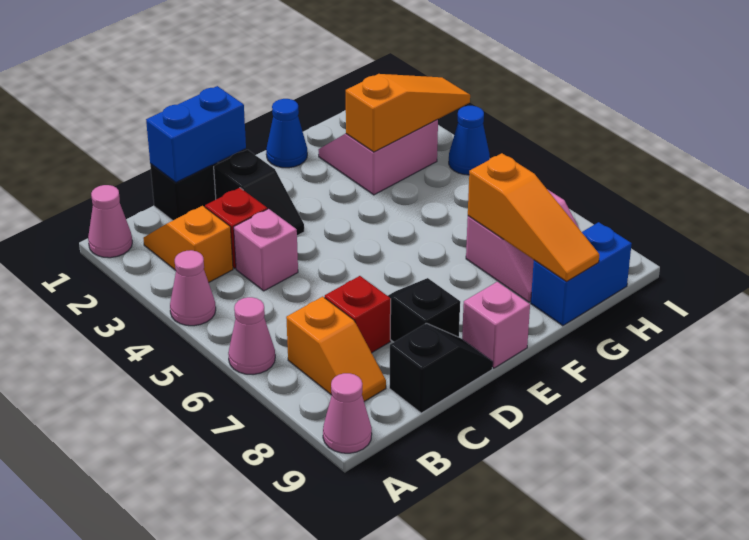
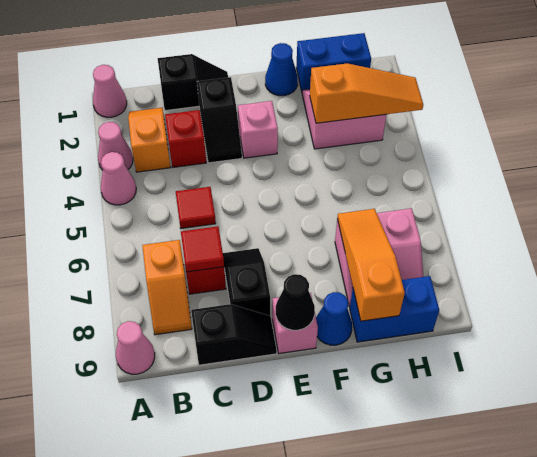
pink cone A6 level 1 -> pink cone A3 level 1
blue brick C1:D1 level 2 -> blue brick G1:H1 level 1
pink brick C4 level 1 -> pink brick E3 level 1
none -> red tile C5 level 1
none -> red tile C7 level 2
none -> black cone E9 level 2
orange slope G7:G9 level 2 top 7 -> orange slope G7:G9 level 2 top 9
blue cone I4 level 1 -> blue cone F9 level 1

